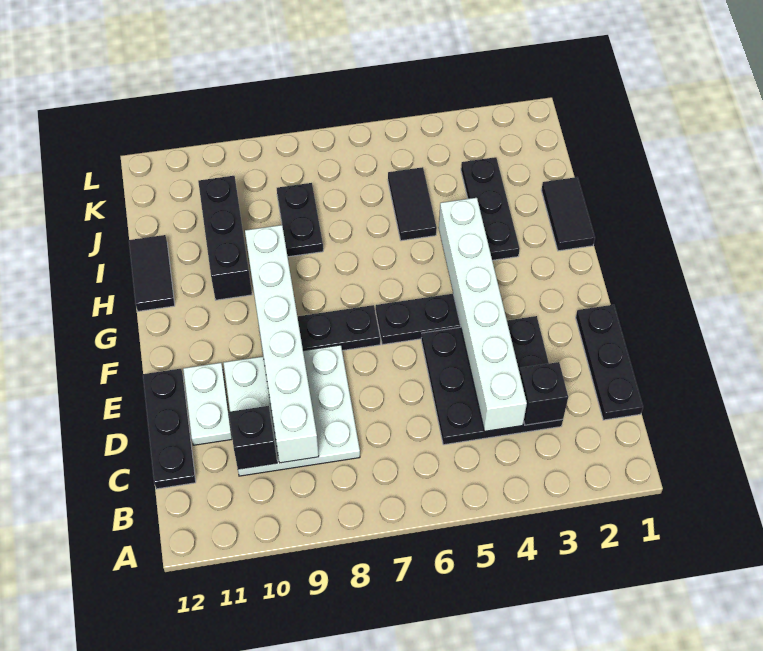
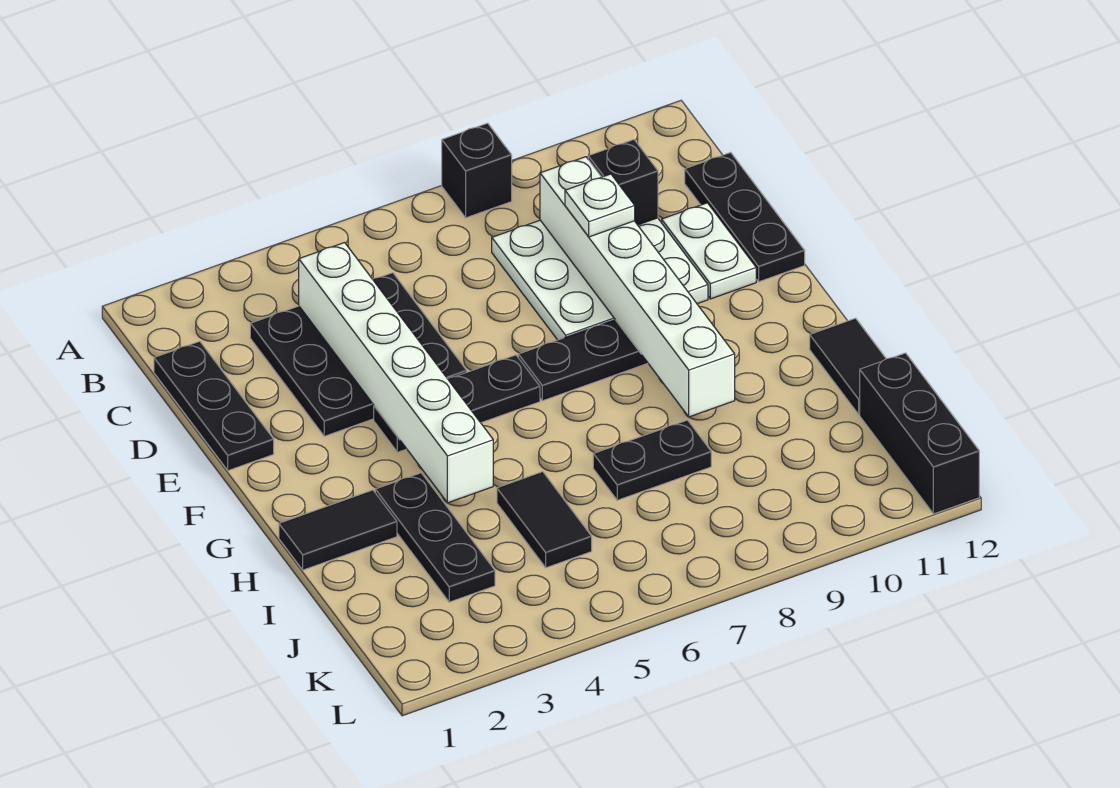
black brick C3 level 2 -> black brick A8 level 1
none -> white plate D9 level 3
black tile H1:I1 level 1 -> black tile H1:H2 level 1
black brick H10:J10 level 1 -> black brick J12:L12 level 1
black plate I8:J8 level 1 -> black plate I7:I8 level 1

